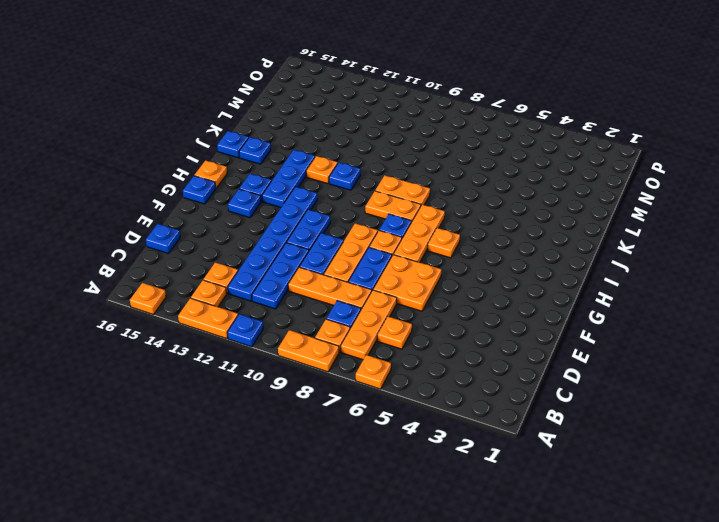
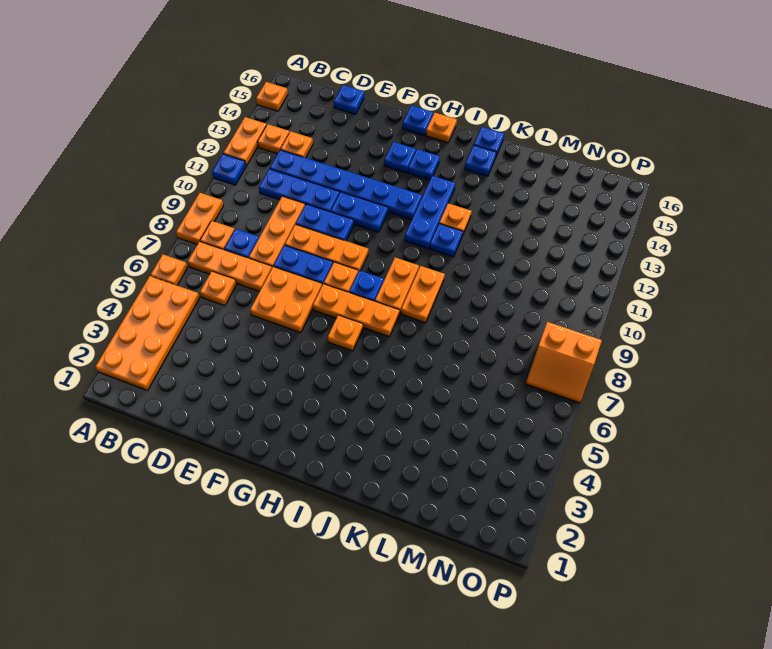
none -> orange plate A2:B5 level 1
blue plate H13:J13 level 1 -> blue plate I11:I13 level 1
none -> orange slope O7:P8 level 1 top 8

